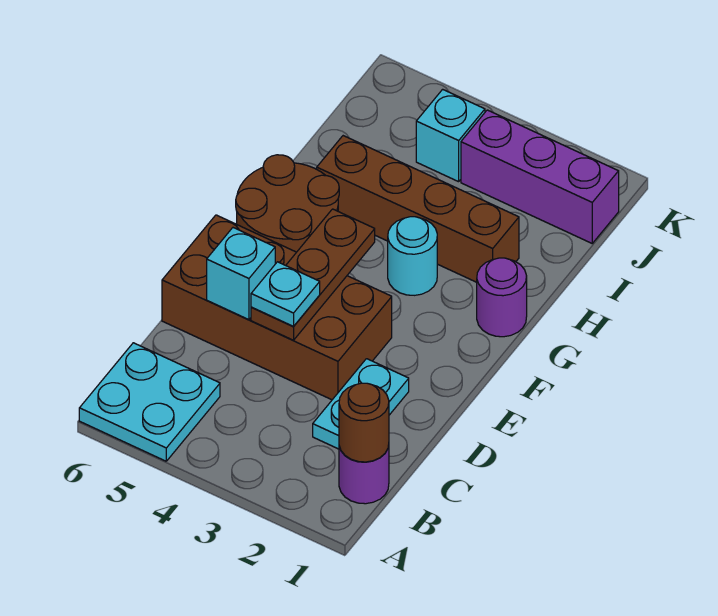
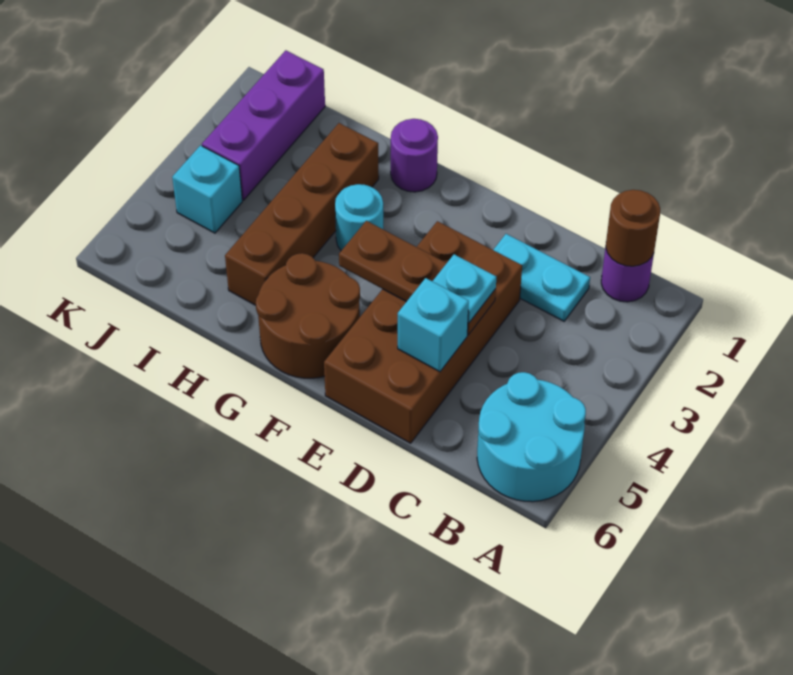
cyan plate A5:B6 level 1 -> cyan round brick A5:B6 level 1

